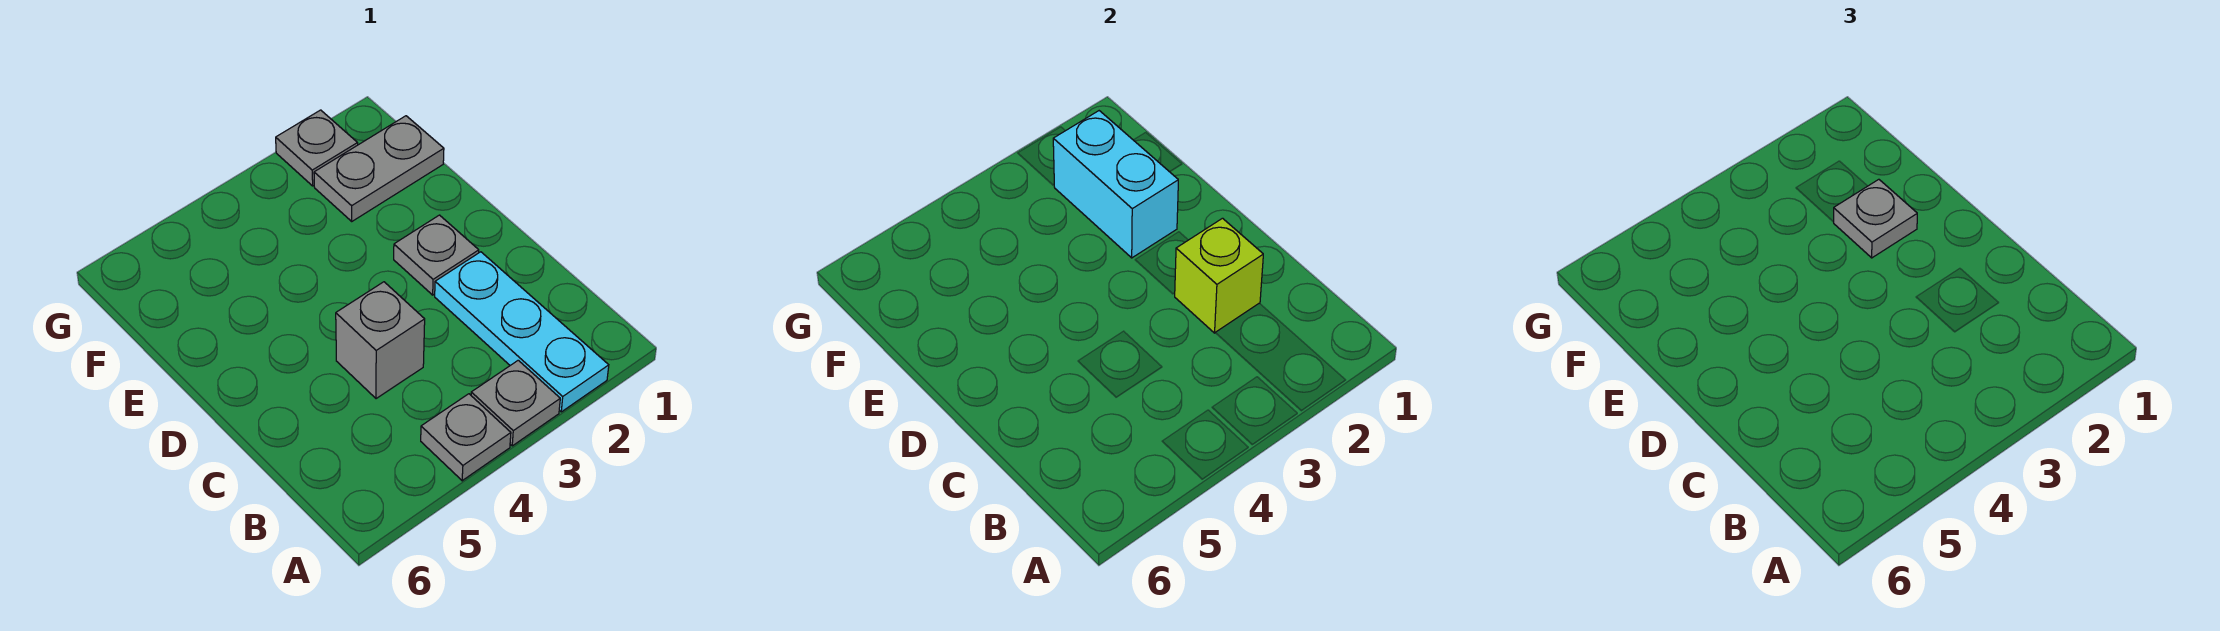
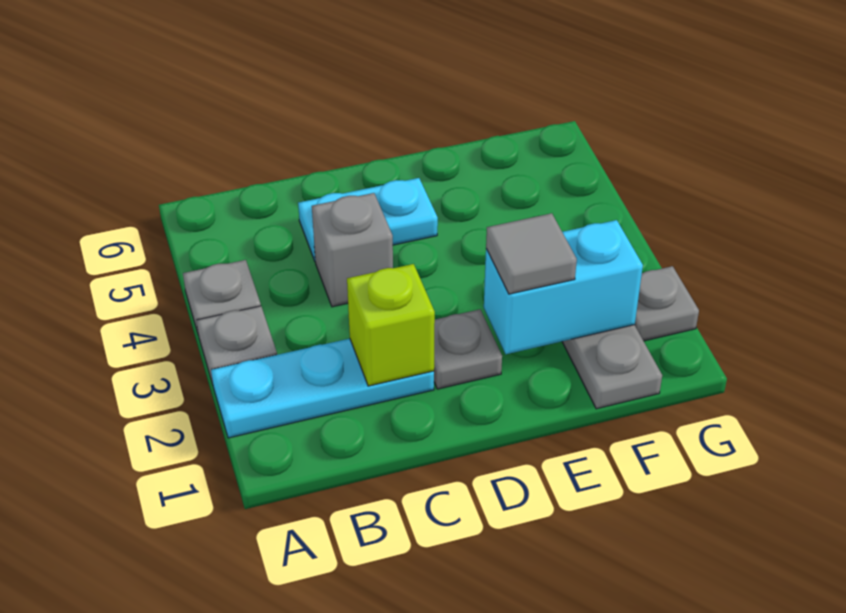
none -> cyan plate C5:D5 level 1
grey plate E2 level 3 -> grey tile E2 level 3

